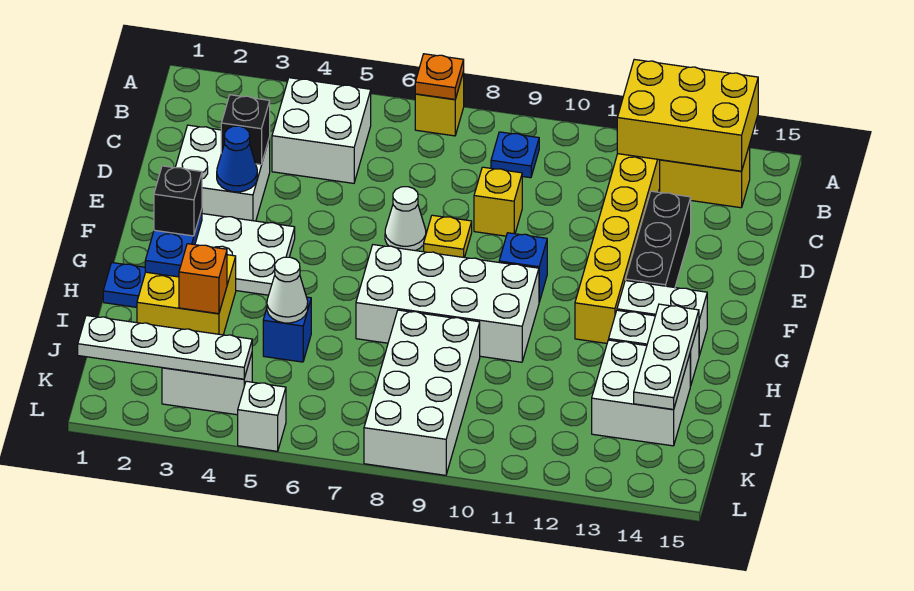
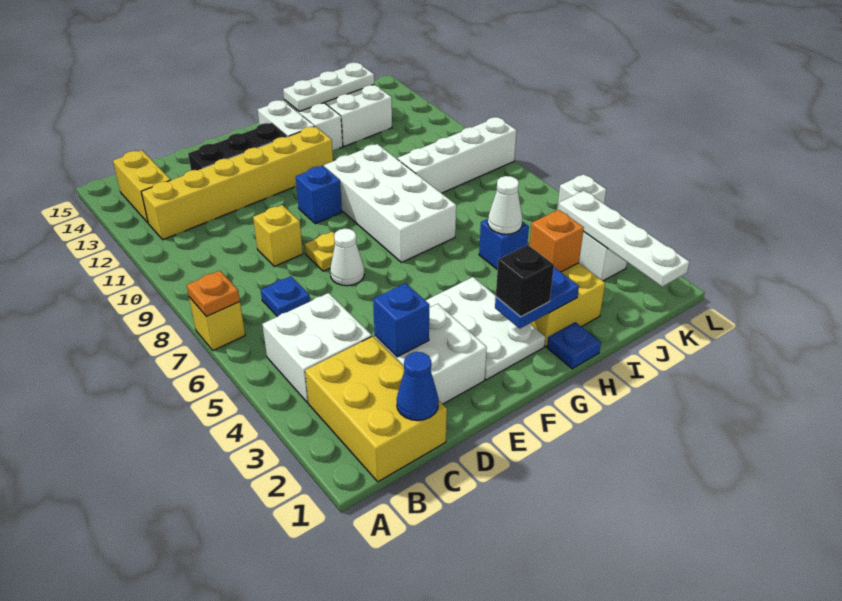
yellow brick A12:B14 level 2 -> yellow brick B1:C3 level 1
blue plate B9 level 1 -> blue plate C7 level 1
black brick D3 level 2 -> blue brick D3 level 2
blue cone E3 level 2 -> blue cone C1 level 2
white brick I8:L9 level 1 -> white brick I9:L9 level 1

